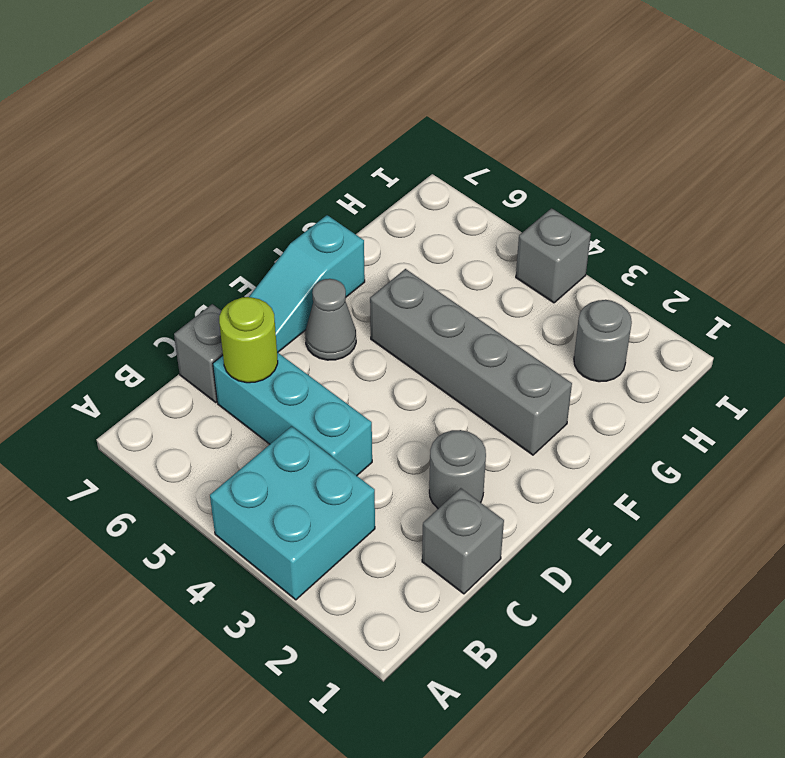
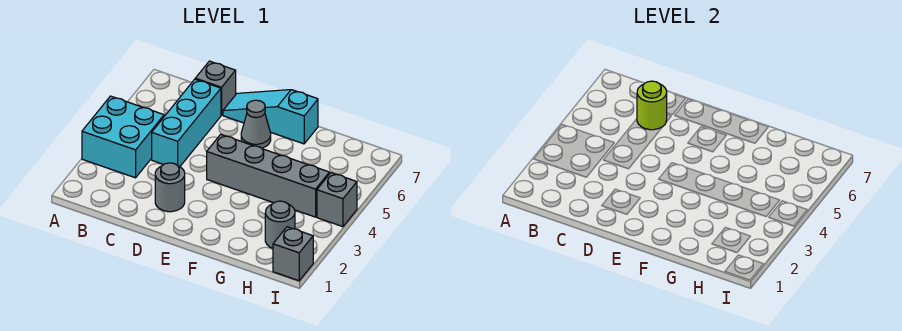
grey brick C1 level 1 -> grey brick I1 level 1
grey brick F2:F5 level 1 -> grey brick E4:H4 level 1

